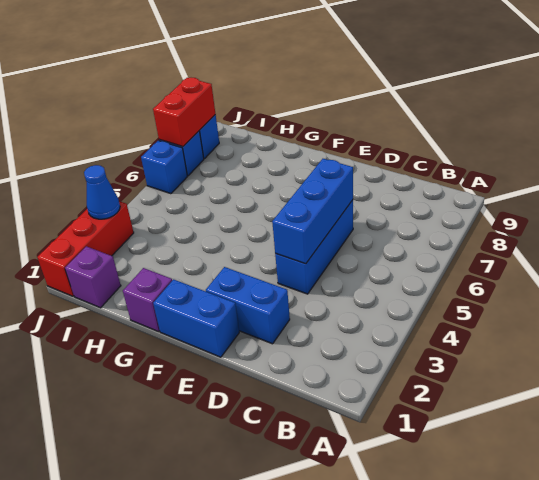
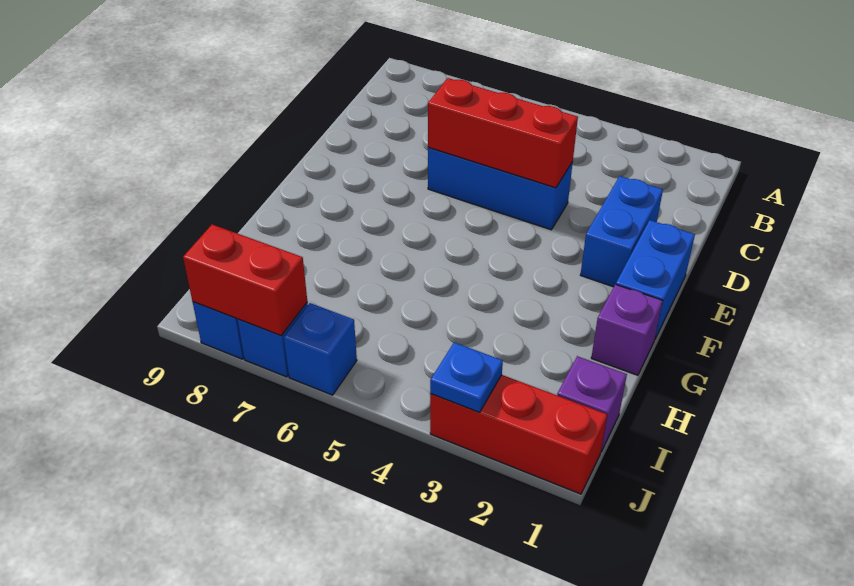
blue brick D4:D6 level 2 -> red brick D4:D6 level 2
blue cone J3 level 2 -> blue plate J3 level 2

